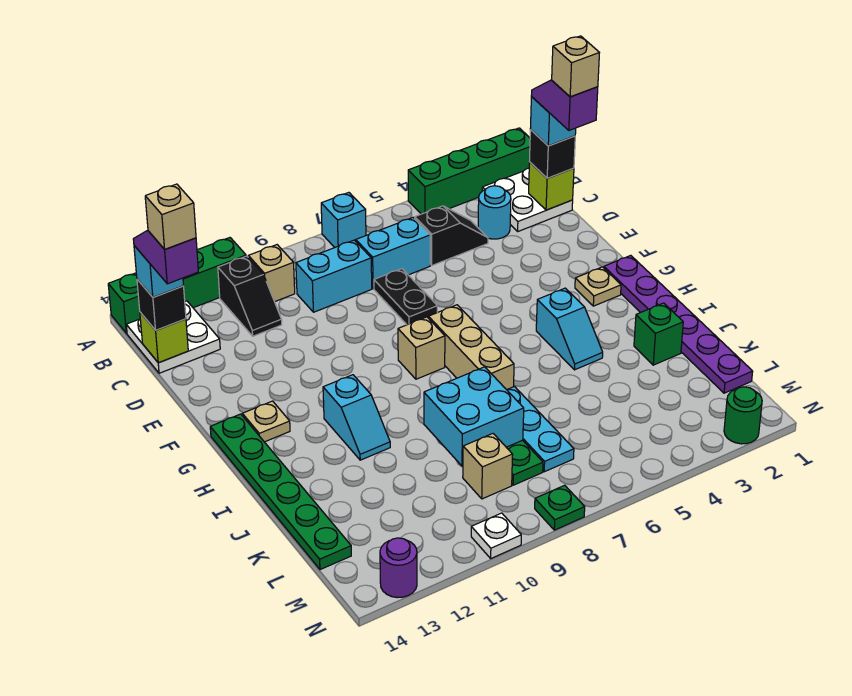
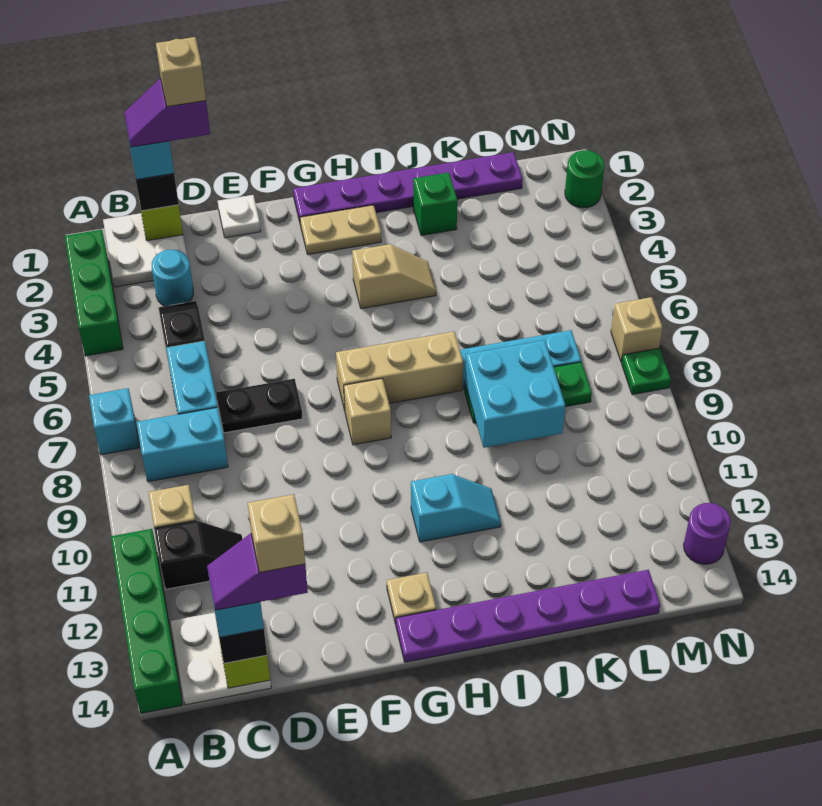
green brick A1:A4 level 1 -> green brick A2:A4 level 1
cyan brick C8:C9 level 1 -> cyan brick B8:C8 level 1
tan plate G2 level 1 -> tan plate G2:H2 level 1
green plate G14:L14 level 1 -> purple plate G14:L14 level 1
cyan slope H4:I4 level 1 top H -> tan slope H4:I4 level 1 top H
tan brick L9 level 1 -> tan brick N7 level 1
white plate N10 level 1 -> white plate E1 level 1

